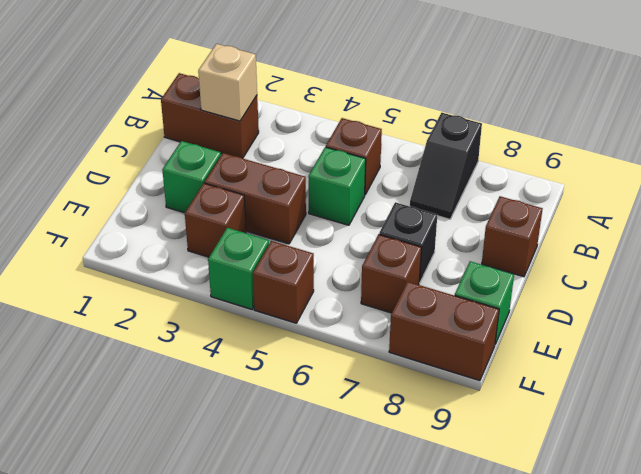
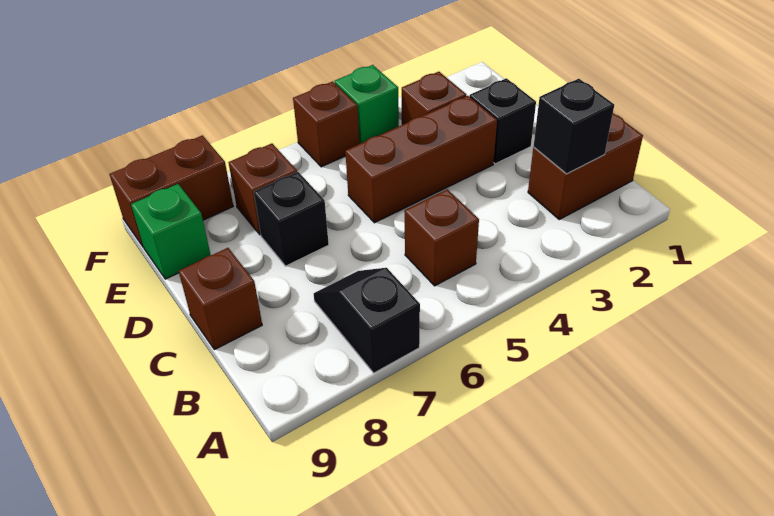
tan brick B2 level 2 -> black brick B2 level 2
green brick C5 level 1 -> none
green brick D2 level 1 -> black brick D2 level 1
brown brick D3:D4 level 1 -> brown brick D3:D5 level 1

